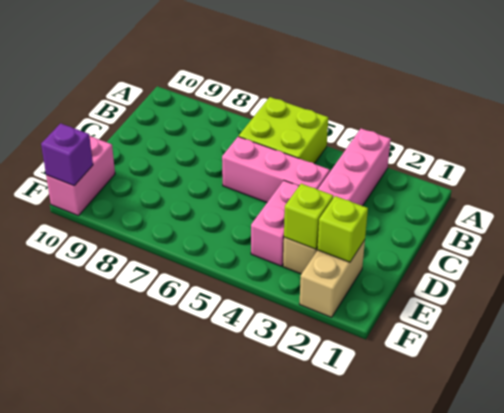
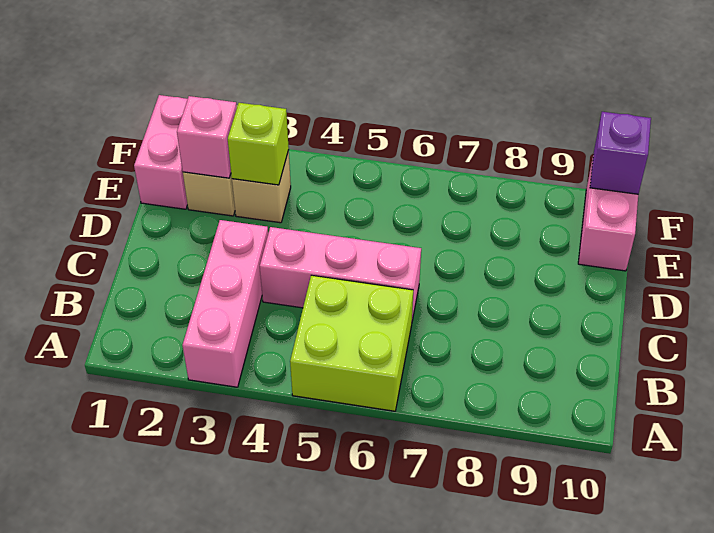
pink brick D4:E4 level 1 -> pink brick E1:F1 level 1
lime brick E2 level 2 -> pink brick E2 level 2

